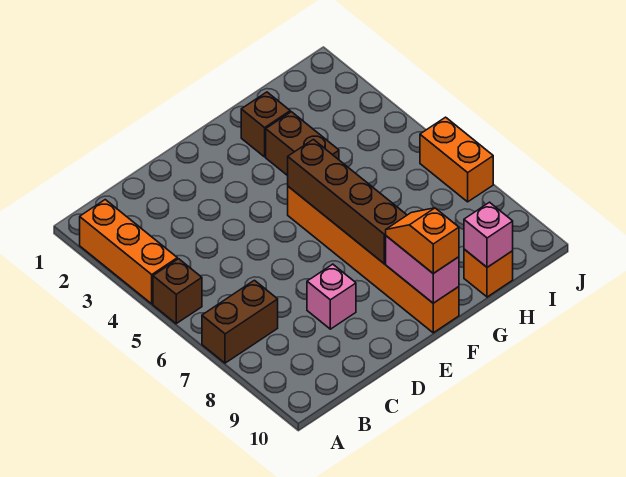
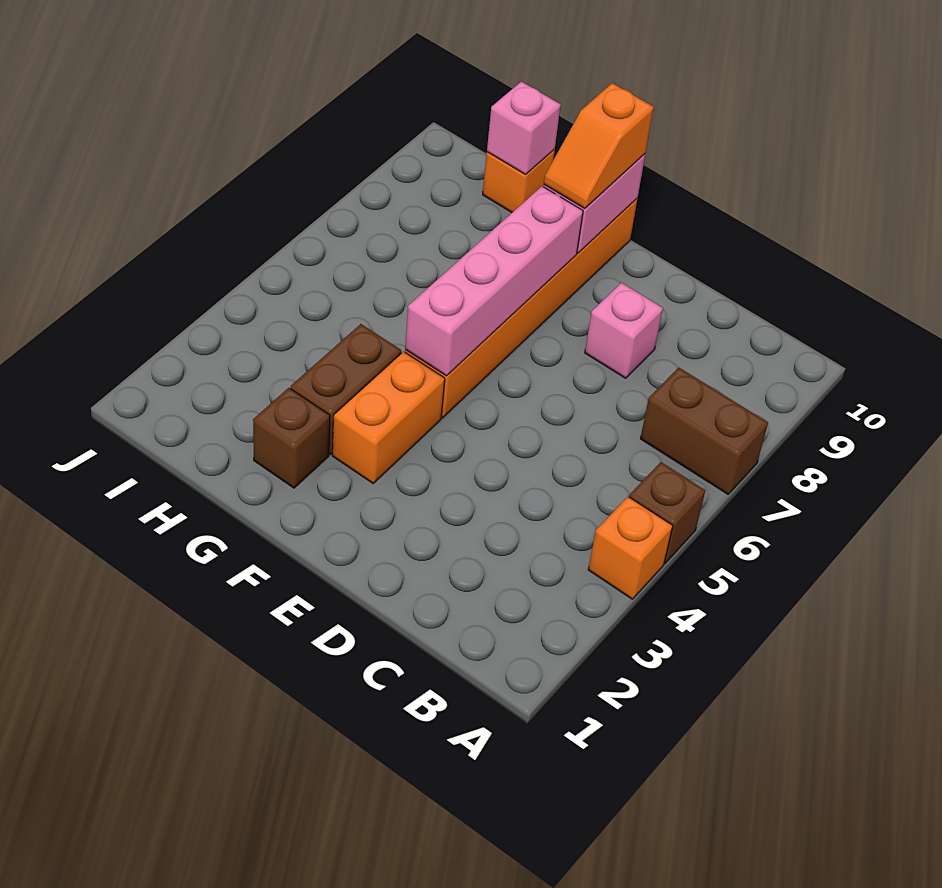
orange brick A2:A4 level 1 -> orange brick A4 level 1
brown brick F5:F8 level 2 -> pink brick F5:F8 level 2
orange brick J6:J7 level 1 -> orange brick F3:F4 level 1

